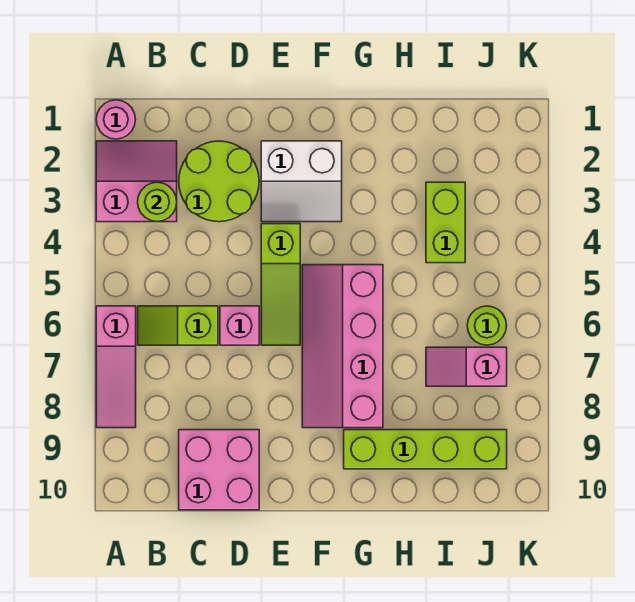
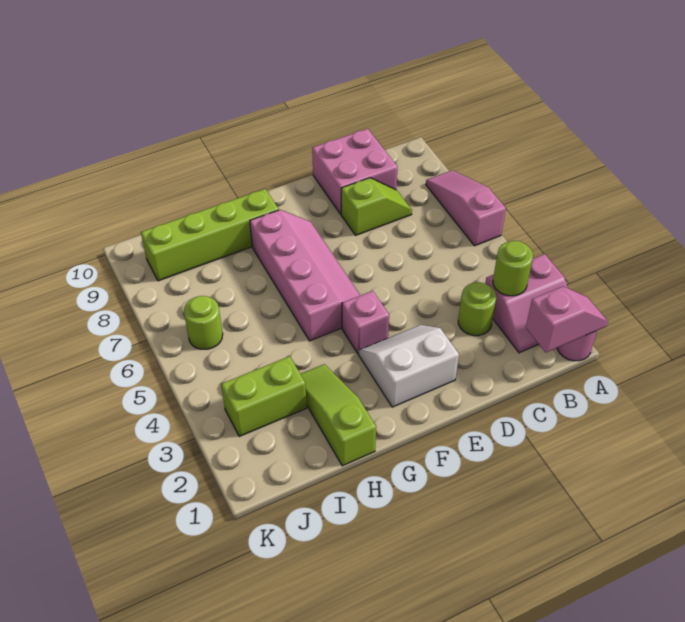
lime slope B6:C6 level 1 top C -> lime slope C8:D8 level 1 top D
lime round brick C2:D3 level 1 -> lime round brick C3 level 1
pink brick D6 level 1 -> pink brick F4 level 1
lime slope E4:E6 level 1 top 4 -> lime slope H1:H3 level 1 top 1
lime brick I3:I4 level 1 -> lime brick I3:J3 level 1
pink slope I7:J7 level 1 top J -> pink slope A1:B1 level 2 top B

